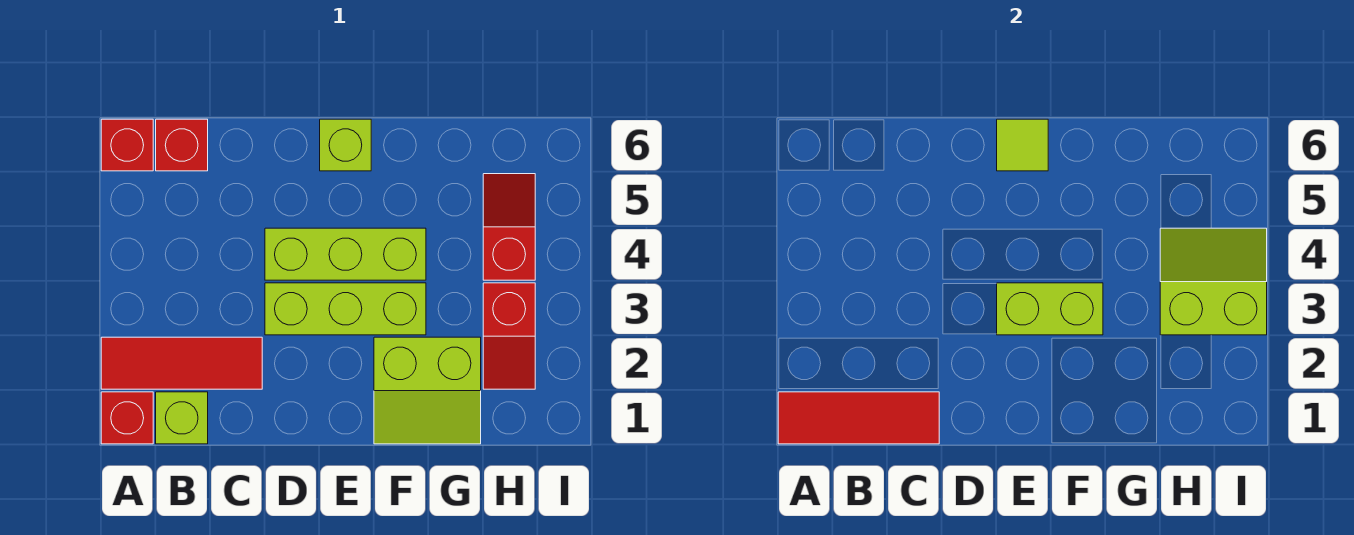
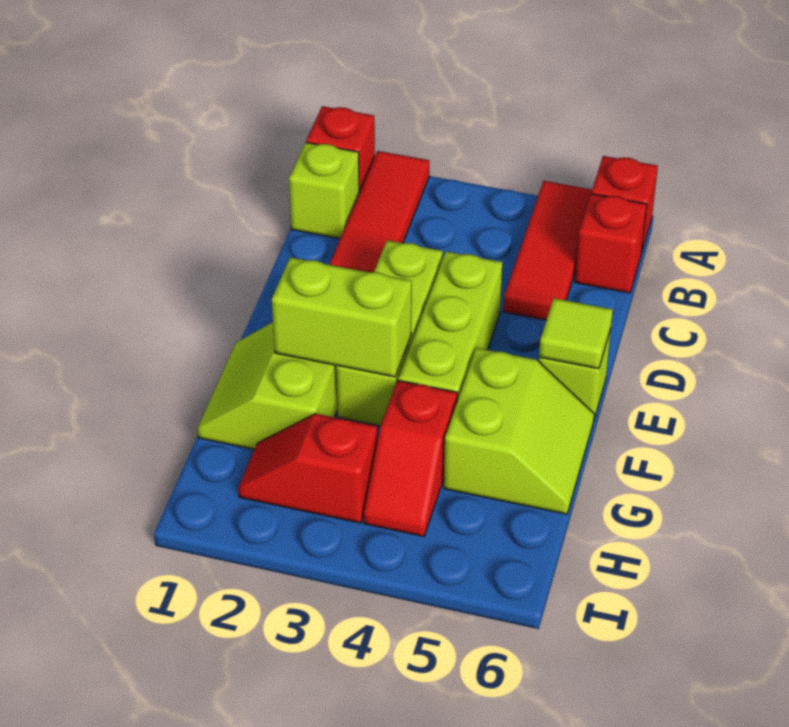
red tile A1:C1 level 2 -> red tile A5:C5 level 1
lime brick E3:F3 level 2 -> lime brick F2:F3 level 2
lime slope H3:I4 level 2 top 3 -> lime slope F5:G6 level 1 top 5
red slope H4:H5 level 1 top 4 -> red slope G4:H4 level 1 top G

